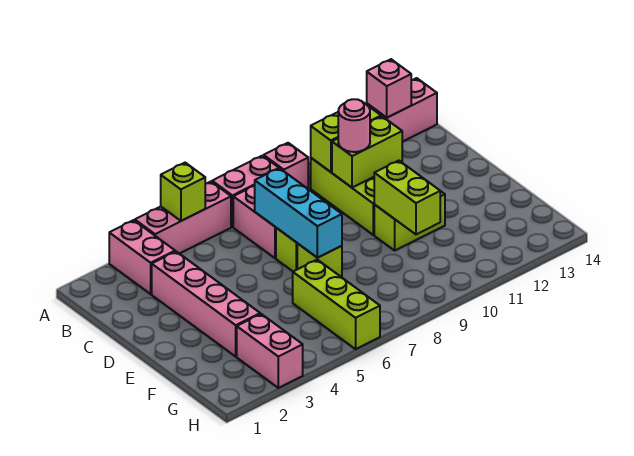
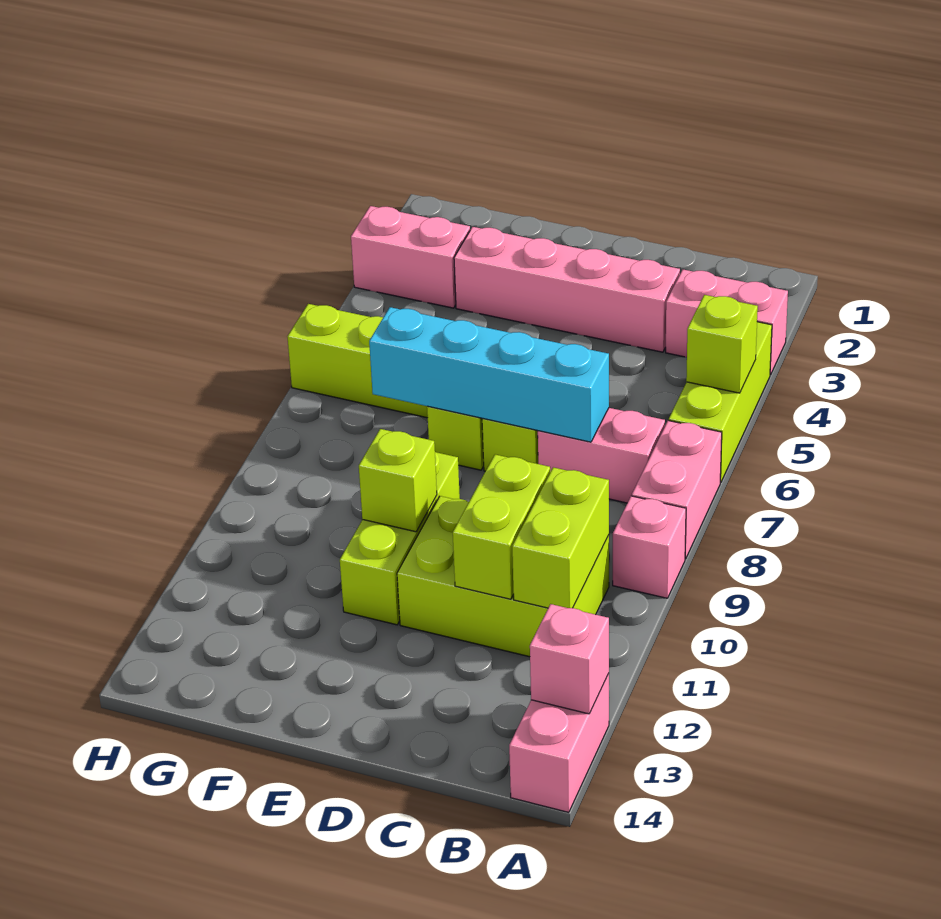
pink brick A4:A6 level 1 -> lime brick A4:A6 level 1
cyan brick C7:E7 level 2 -> cyan brick C7:F7 level 2
pink round brick C10 level 3 -> none
lime brick E10:E11 level 1 -> lime brick E9:E11 level 1
lime brick E10:F10 level 2 -> lime brick E10 level 2

